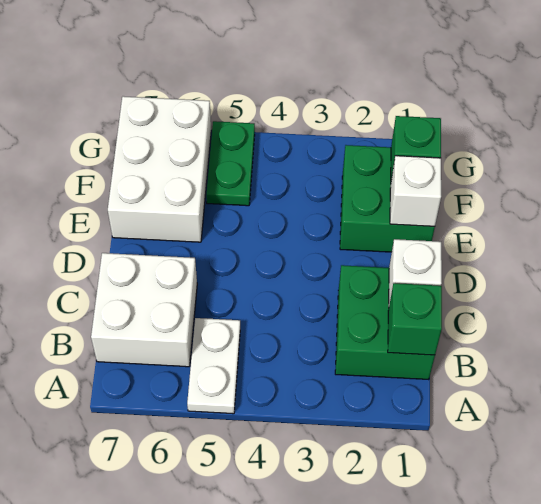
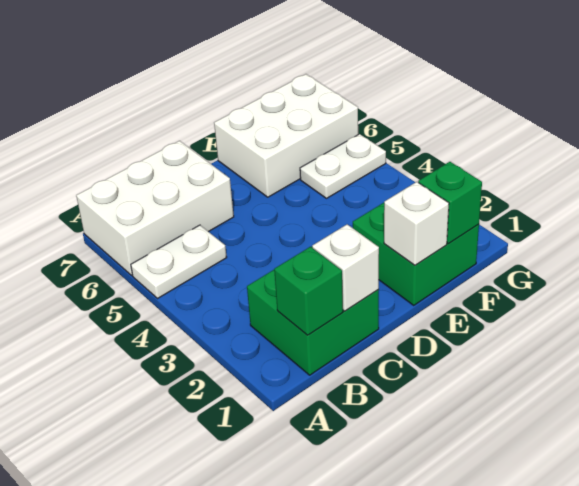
white brick B6:C7 level 1 -> white brick A6:C7 level 1
green plate F5:G5 level 1 -> white plate F5:G5 level 1

